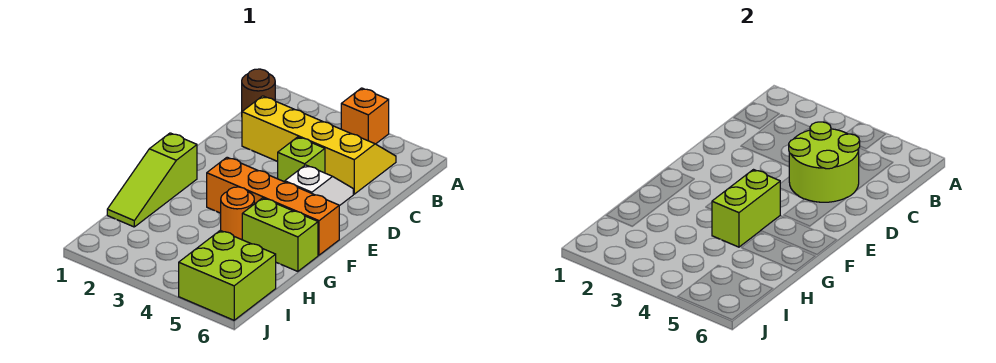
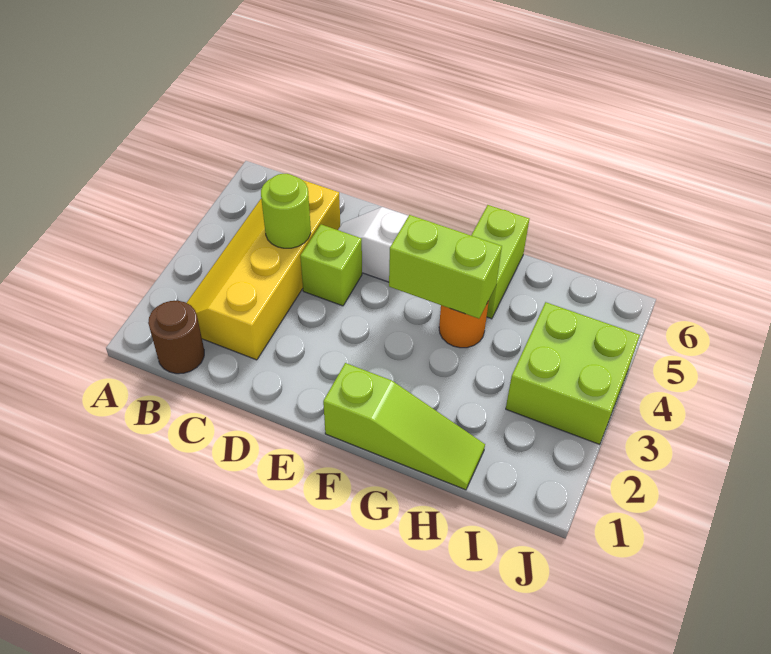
orange brick A4 level 1 -> none
lime round brick C4:D5 level 2 -> lime round brick C4 level 2
orange brick F3:F6 level 1 -> none
lime brick I5:J6 level 1 -> lime brick I3:J4 level 1

